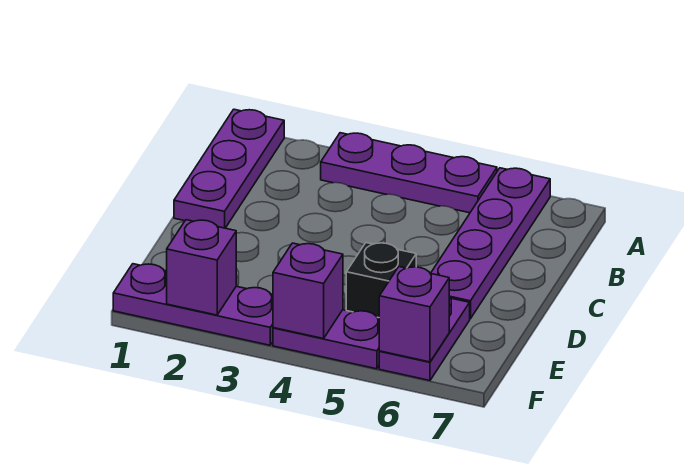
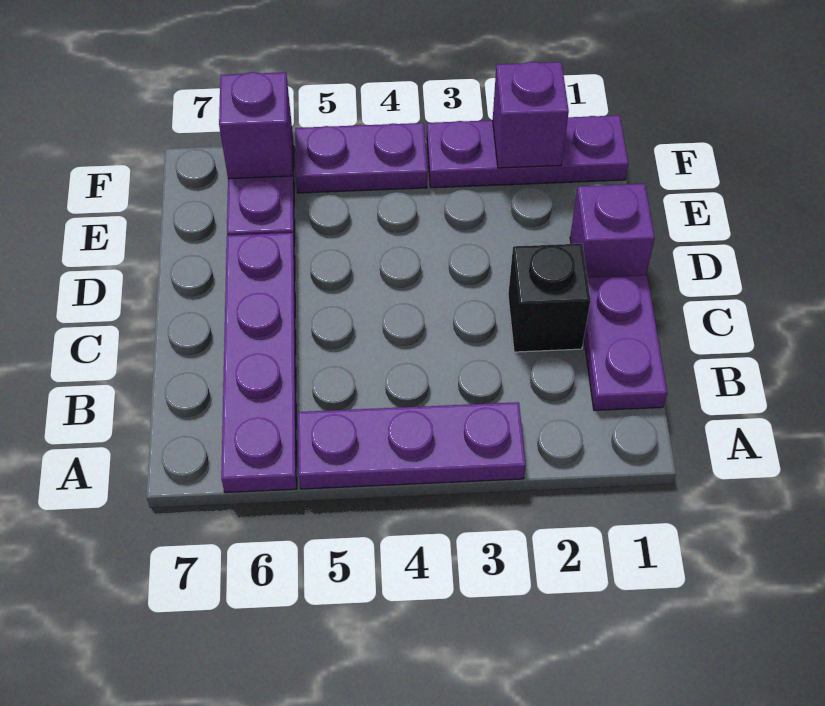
purple plate A1:C1 level 1 -> purple plate B1:C1 level 1
black brick E5 level 1 -> black brick C2 level 1
purple brick F4 level 2 -> purple brick D1 level 1

